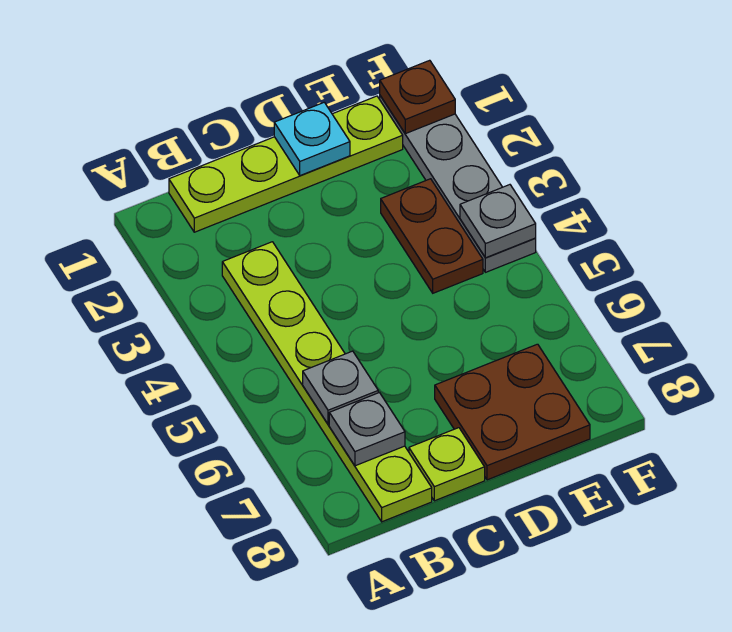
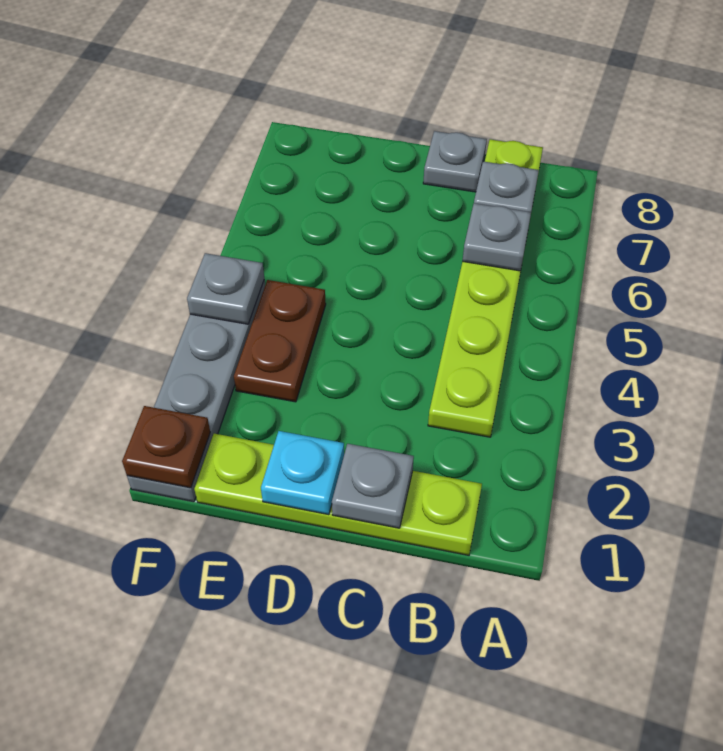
none -> grey plate C1 level 2
lime plate C8 level 1 -> grey plate C8 level 1
brown plate D7:E8 level 1 -> none

